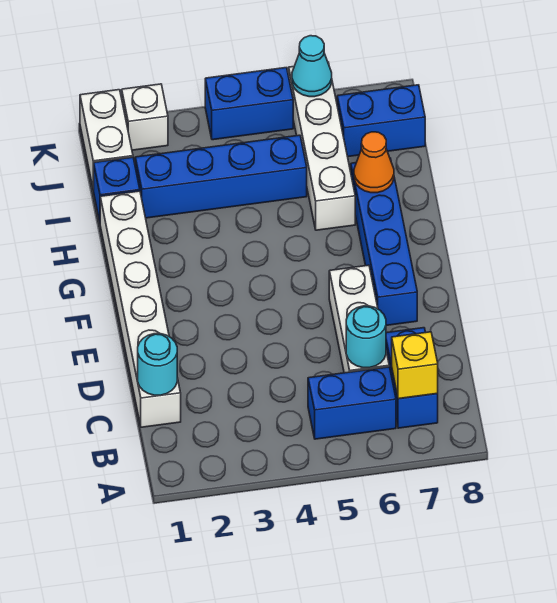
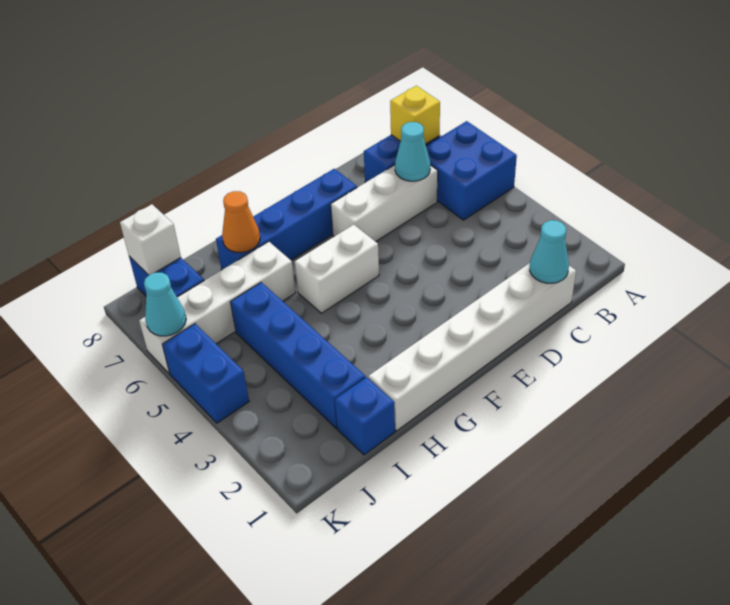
blue brick B5:B6 level 1 -> blue brick A5:B6 level 1
cyan round brick C1 level 2 -> cyan cone C1 level 2
cyan round brick C6 level 2 -> cyan cone C6 level 2
white brick J1:K1 level 1 -> white brick F5:G5 level 1
white brick K2 level 1 -> white brick J8 level 2

